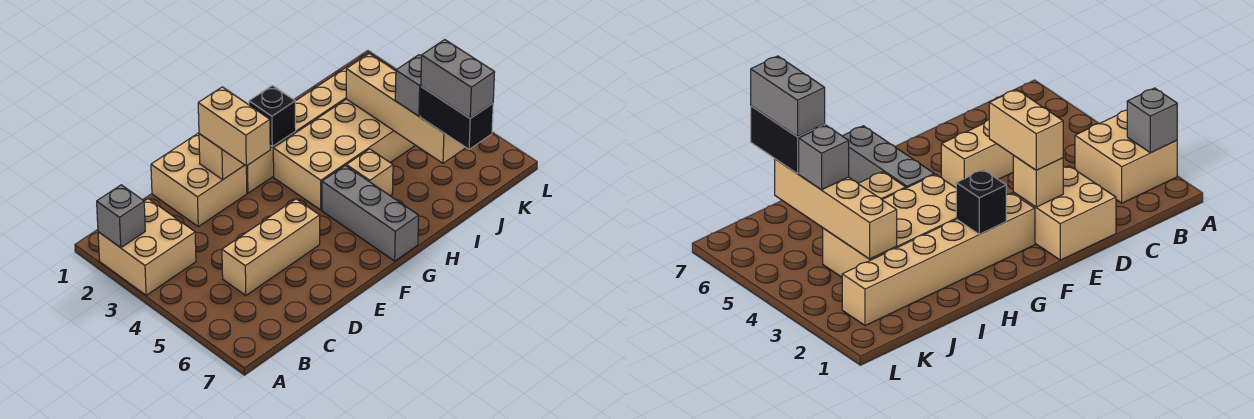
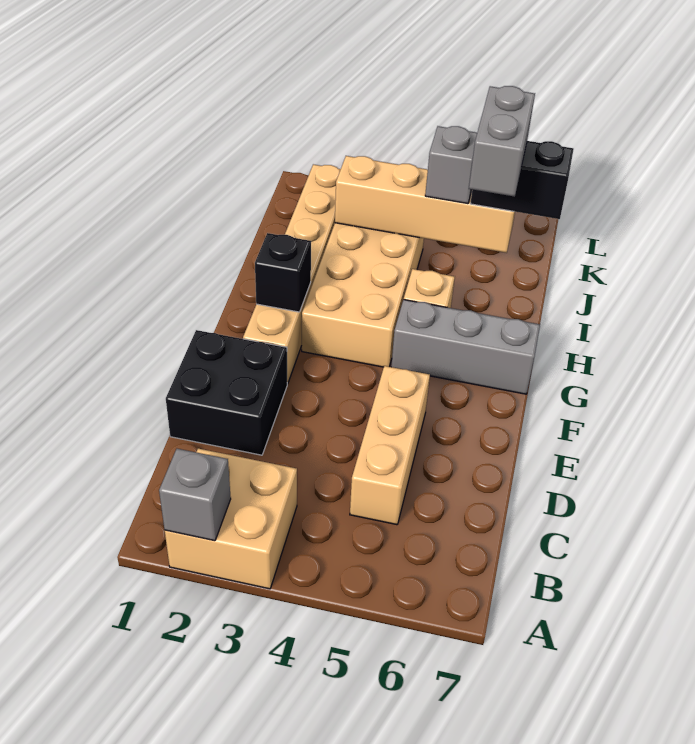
tan brick D1:E2 level 1 -> black brick D1:E2 level 1
tan brick E2 level 2 -> none
tan brick E2:E3 level 3 -> none
grey brick J6:J7 level 4 -> grey brick I6:J6 level 4

